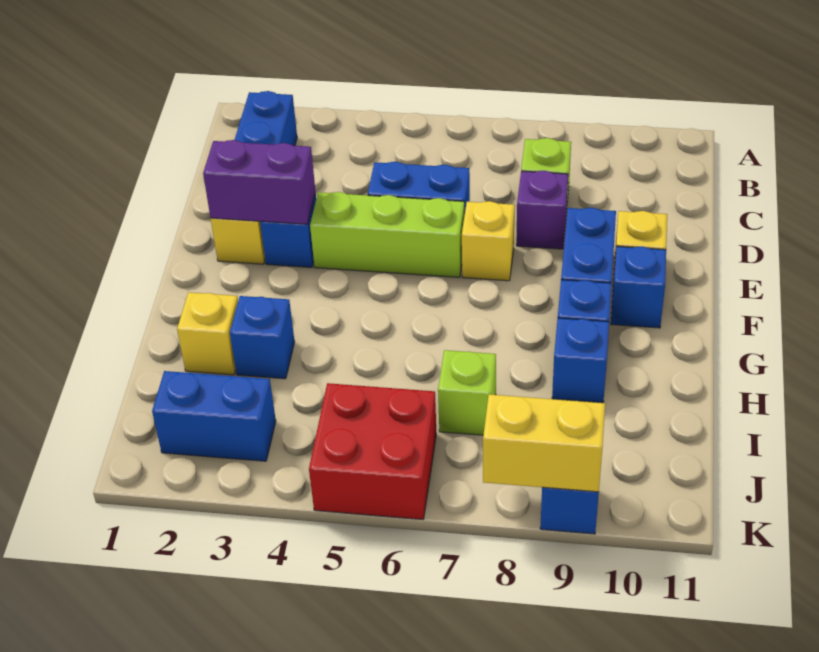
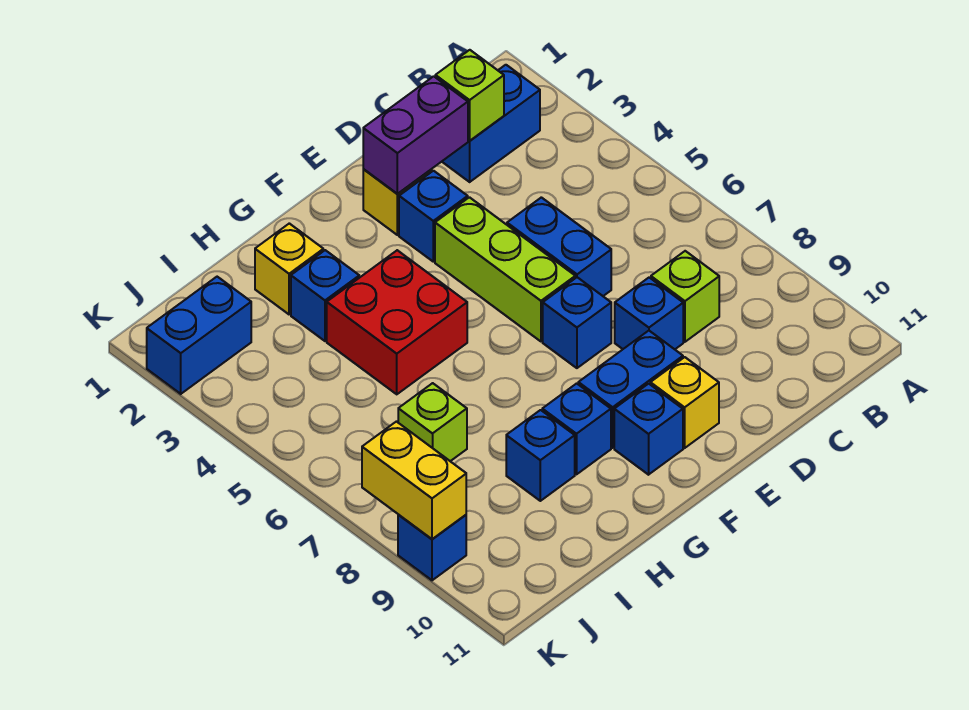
none -> lime brick C2 level 2
purple brick D8 level 1 -> blue brick D8 level 1
purple brick E2:E3 level 2 -> purple brick D2:E2 level 2
yellow brick E7 level 1 -> blue brick E7 level 1
blue brick J2:J3 level 1 -> blue brick J2:K2 level 1
red brick J5:K6 level 1 -> red brick G4:H5 level 1

